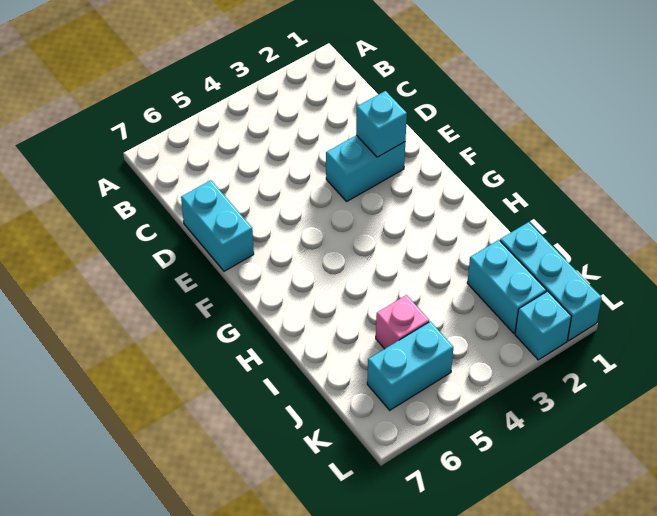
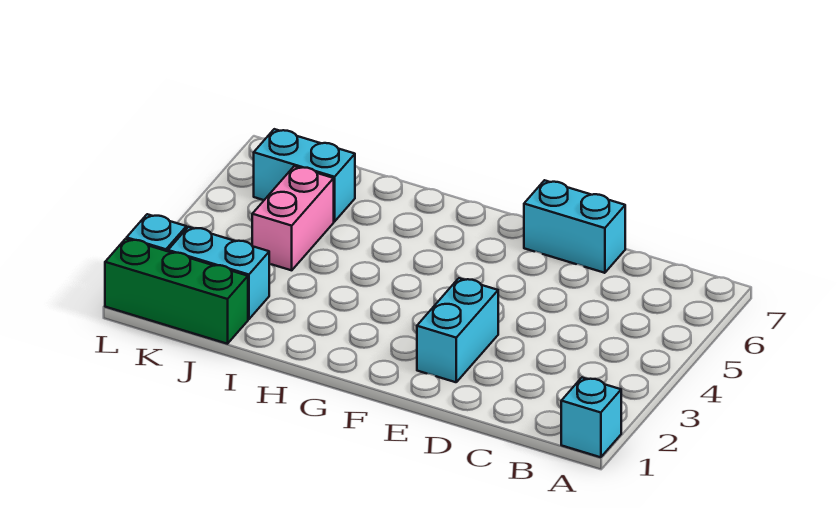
cyan brick E2 level 2 -> cyan brick A1 level 1
cyan brick J1:L1 level 1 -> green brick J1:L1 level 1
pink brick J5 level 1 -> pink brick J4:J5 level 1
cyan brick K5:K6 level 1 -> cyan brick J6:K6 level 1

